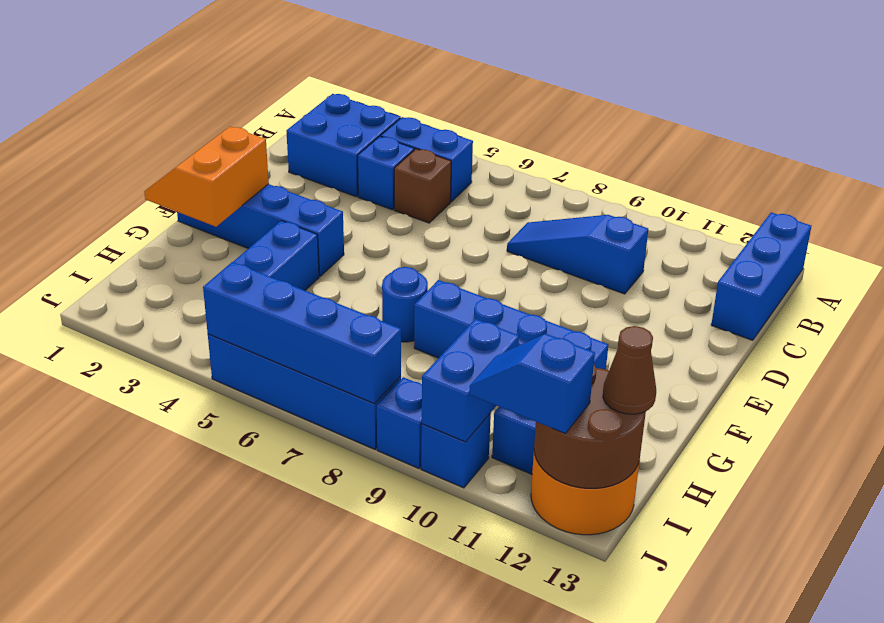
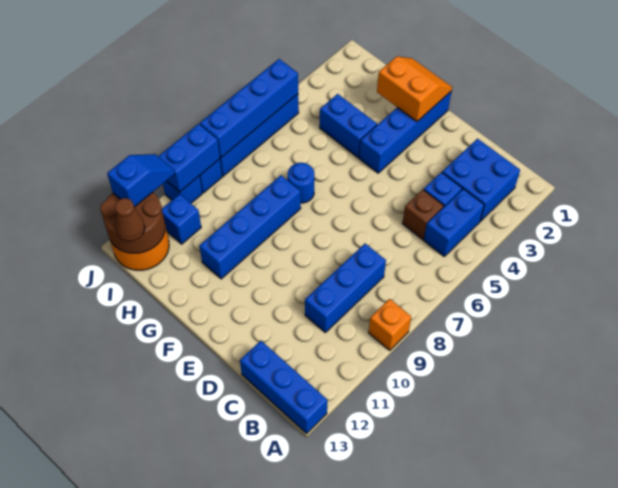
none -> orange brick A9 level 1
blue slope C8:C10 level 1 top 10 -> blue brick C8:C10 level 1
blue brick I10:J10 level 2 -> blue brick J9:J10 level 2

